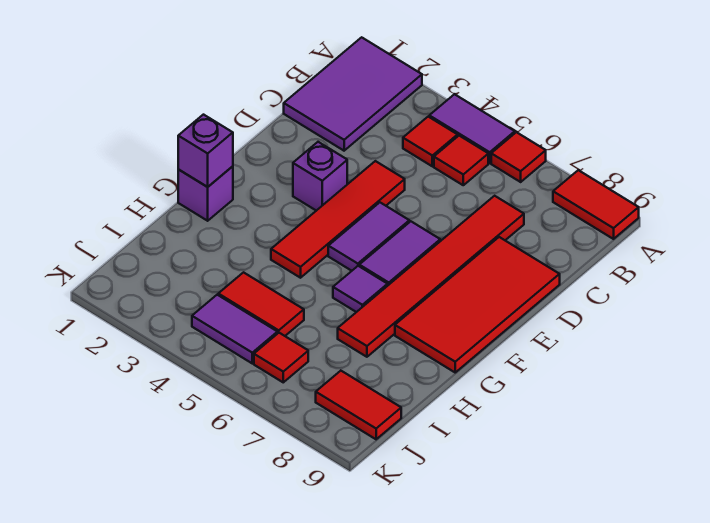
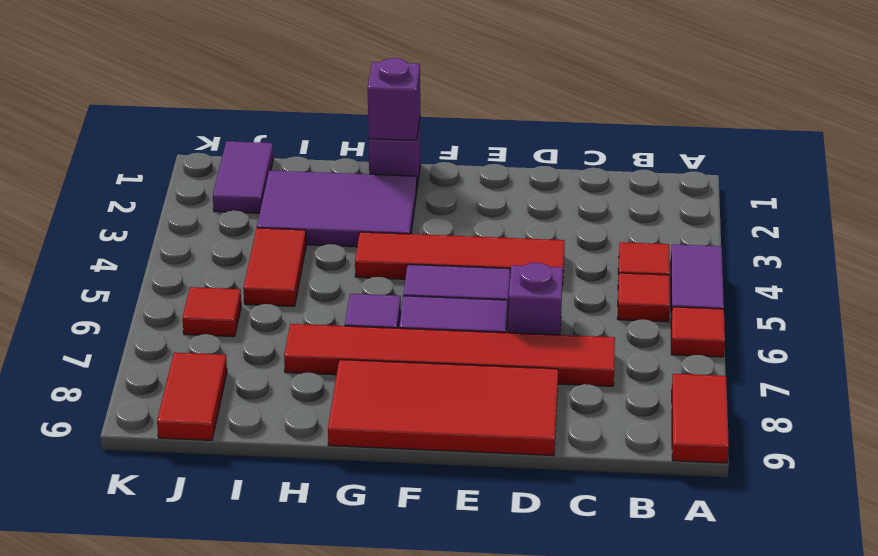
purple tile A1:C2 level 1 -> purple tile G2:I3 level 1
purple brick E3 level 1 -> purple brick D6 level 1
purple tile J4:J5 level 1 -> purple tile J1:J2 level 1

